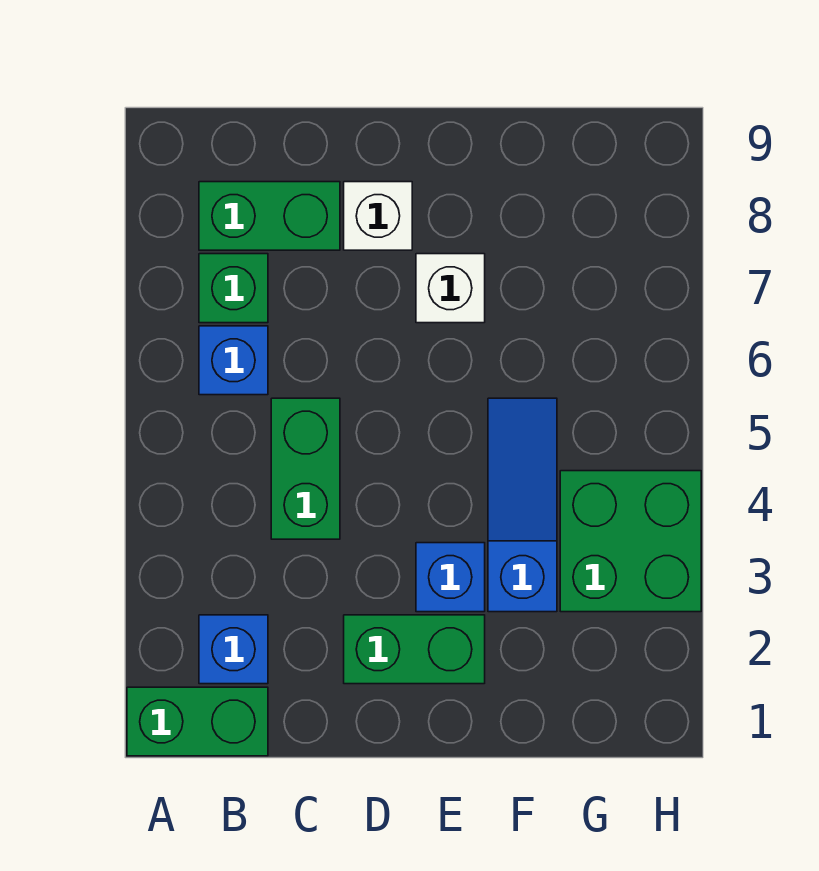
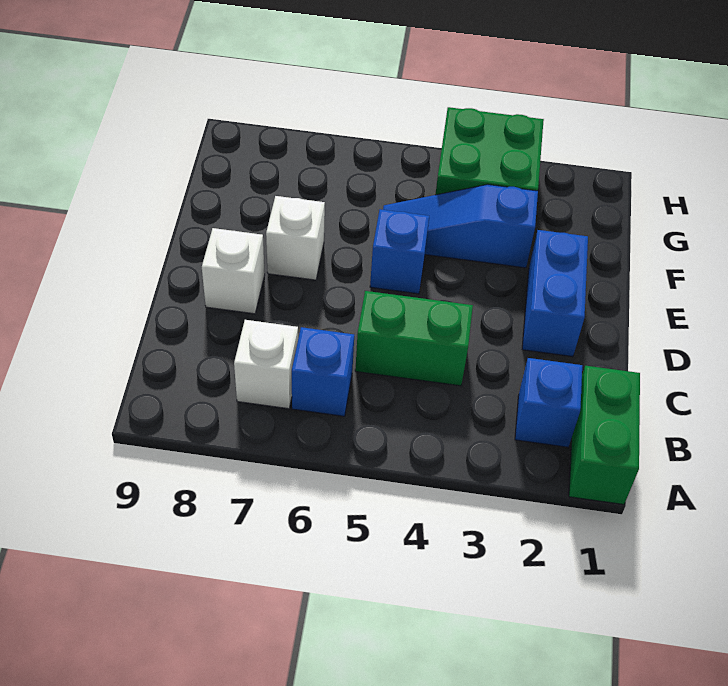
green brick B7 level 1 -> white brick B7 level 1
green brick B8:C8 level 1 -> none
green brick D2:E2 level 1 -> blue brick D2:E2 level 1
blue brick E3 level 1 -> blue brick E5 level 1

